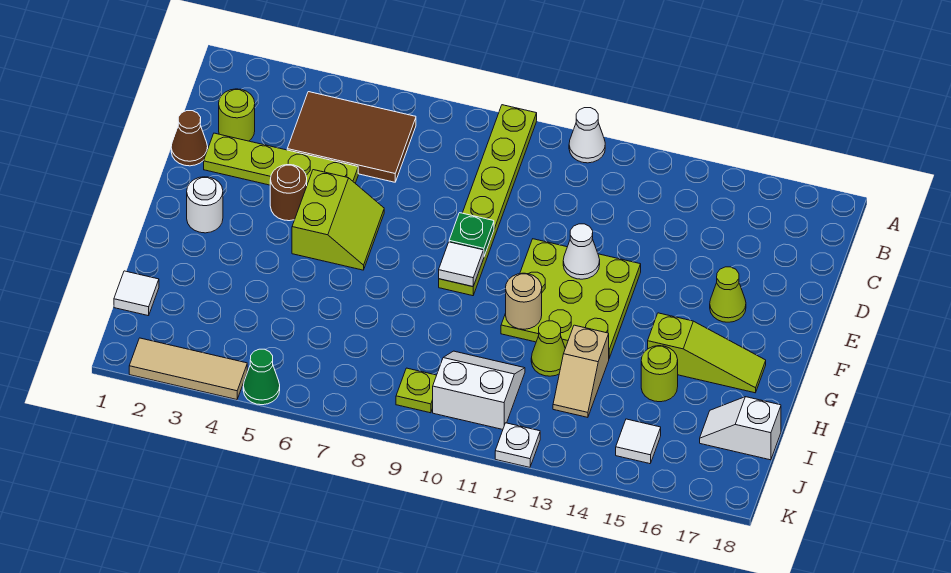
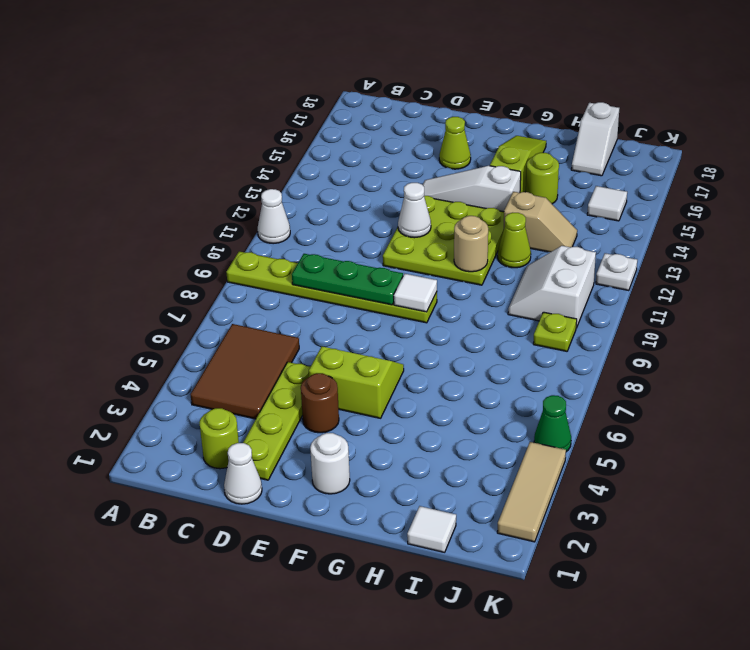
brown cone D1 level 1 -> white cone D1 level 1
green plate E9 level 2 -> green plate C9:E9 level 2
none -> white slope E14:G14 level 1 top G

